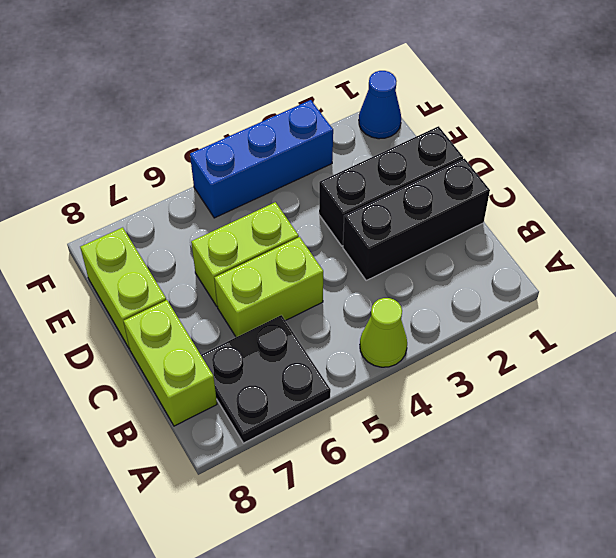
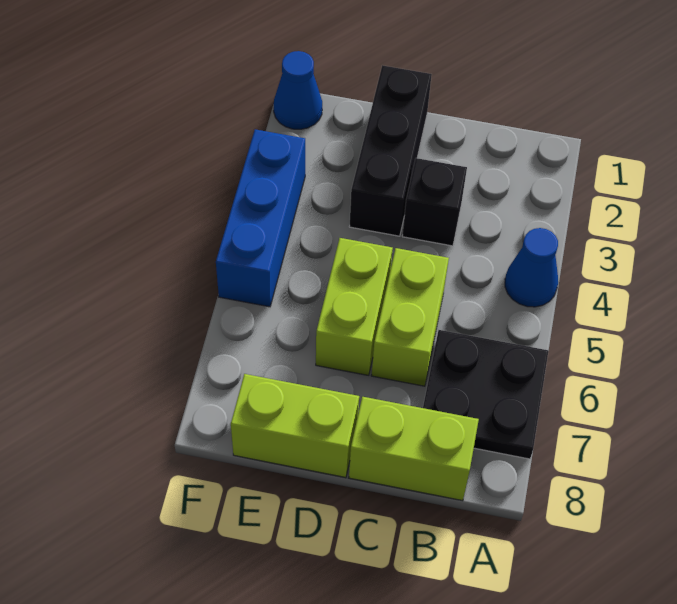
lime cone A4 level 1 -> blue cone A4 level 1
black brick C1:C3 level 1 -> black brick C3 level 1

